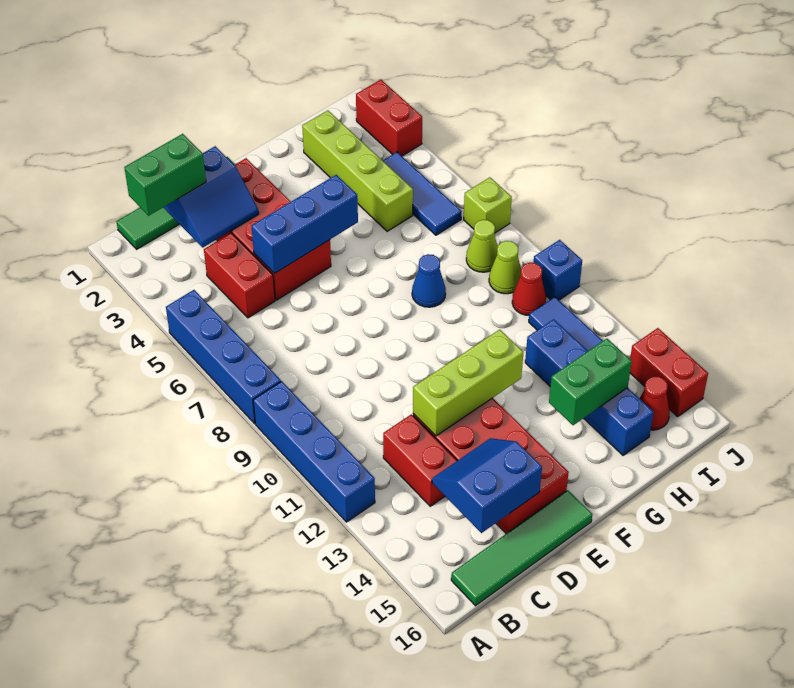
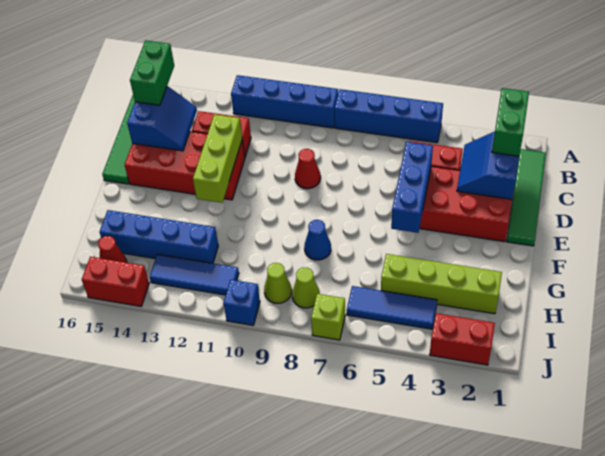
green brick G14:H14 level 2 -> green brick B15:C15 level 3
red cone I10 level 1 -> red cone D9 level 1

